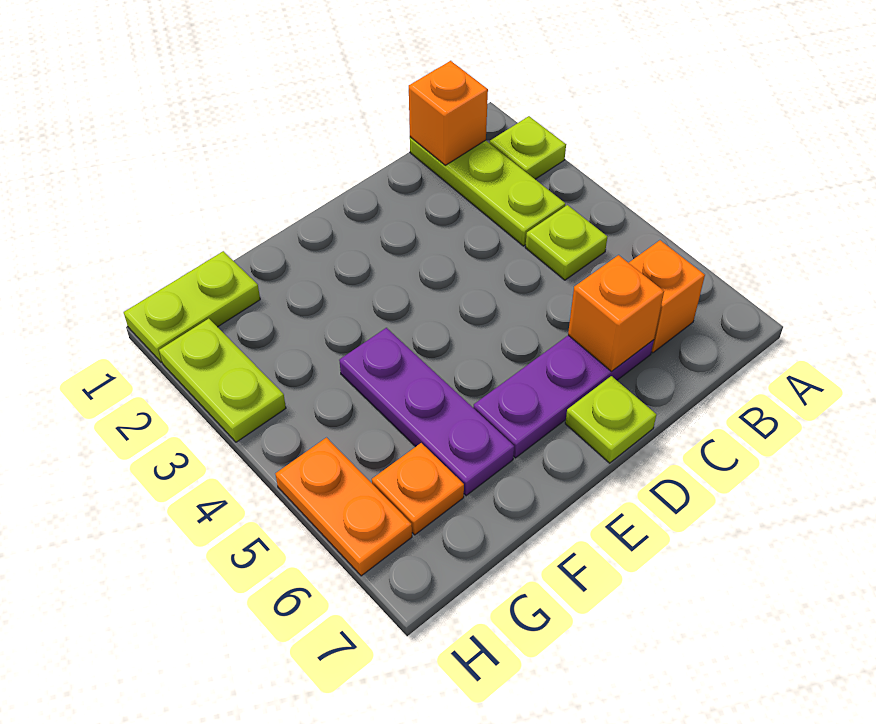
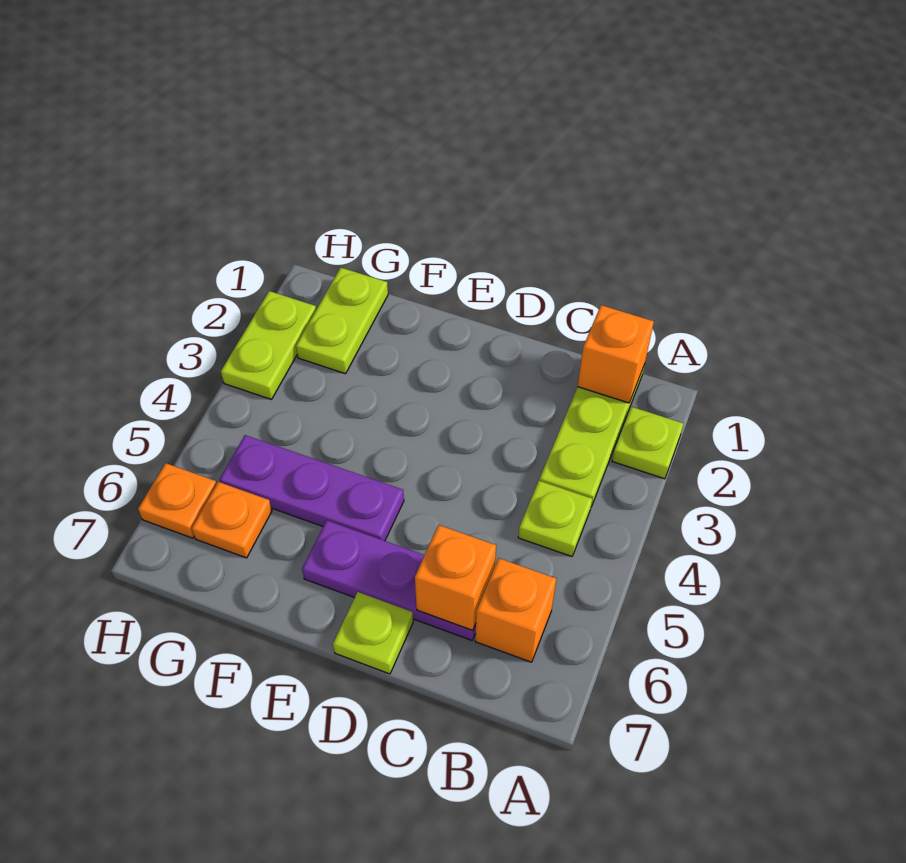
purple plate F4:F6 level 1 -> purple plate E5:G5 level 1
lime plate G1:H1 level 1 -> lime plate G1:G2 level 1
orange plate H5:H6 level 1 -> orange plate H6 level 1

